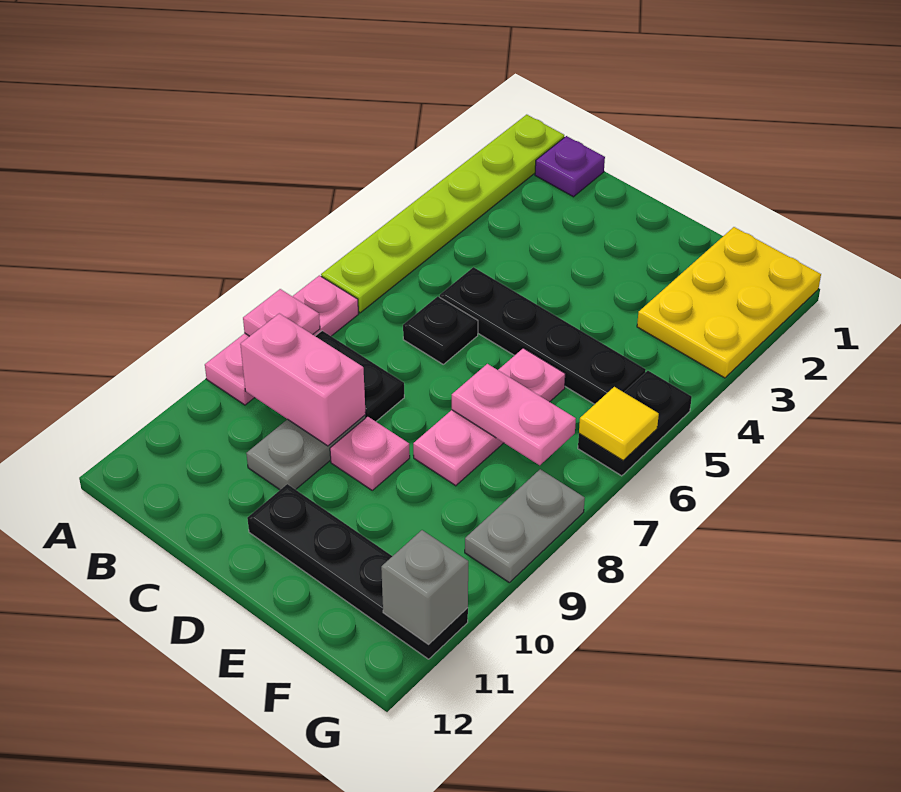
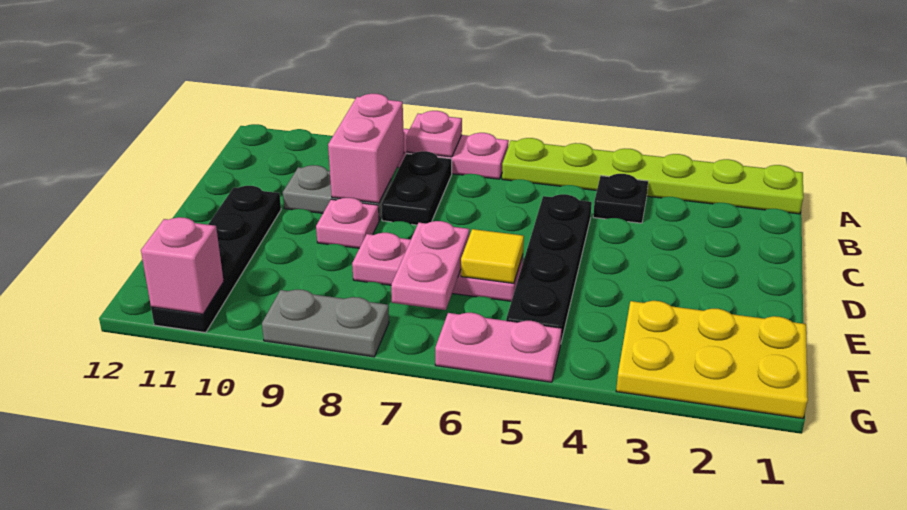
purple plate B1 level 1 -> none
black plate C6 level 1 -> black plate B4 level 1
black plate G5:G6 level 1 -> pink plate G5:G6 level 1
yellow tile G6 level 2 -> yellow tile E6 level 2
grey brick G11 level 2 -> pink brick G11 level 2

